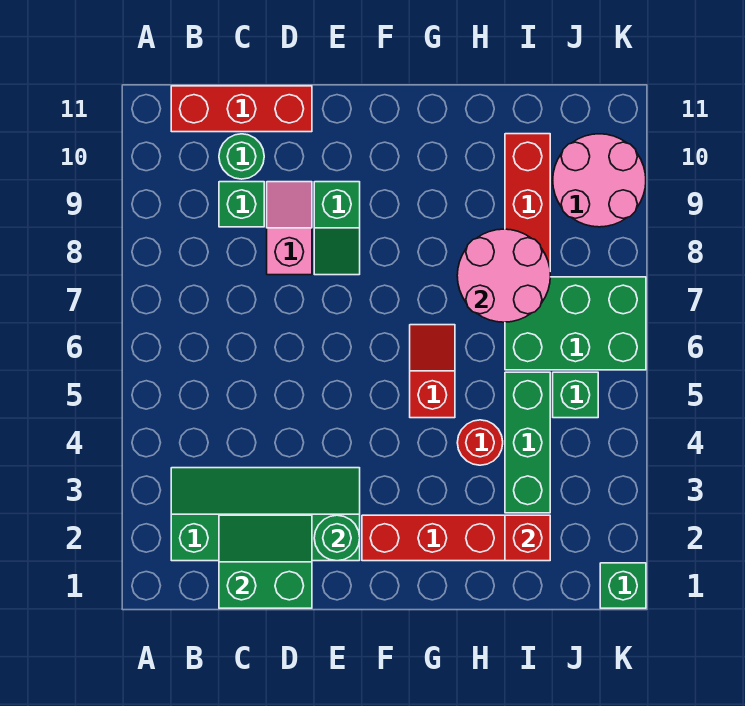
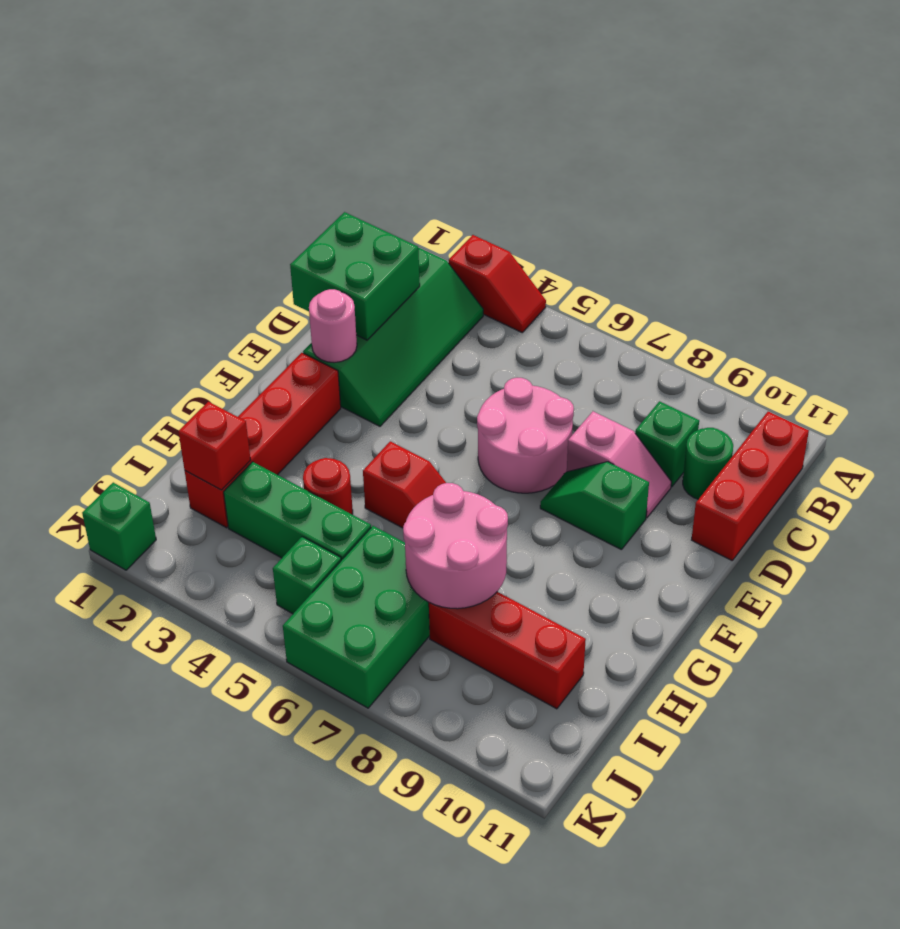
none -> red slope A3:A4 level 1 top 3
green slope C1:D2 level 2 top 1 -> green brick C1:D2 level 2
green round brick E2 level 2 -> pink round brick E2 level 2
pink round brick J9:K10 level 1 -> pink round brick D6:E7 level 1

